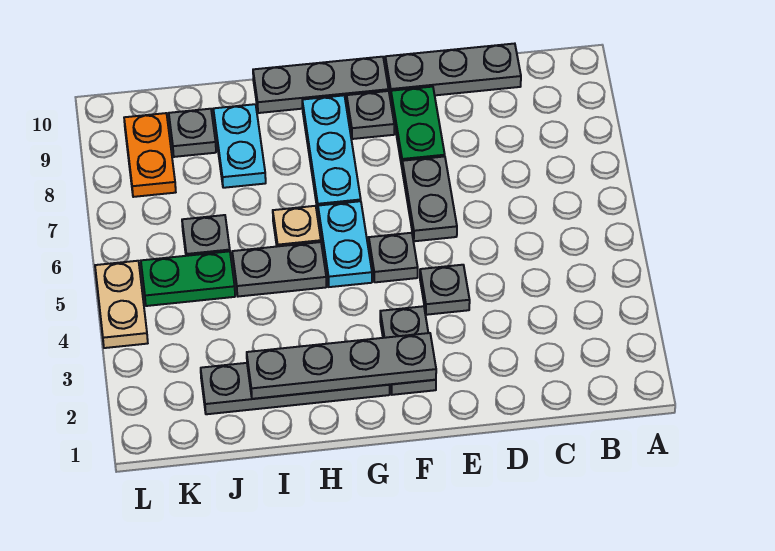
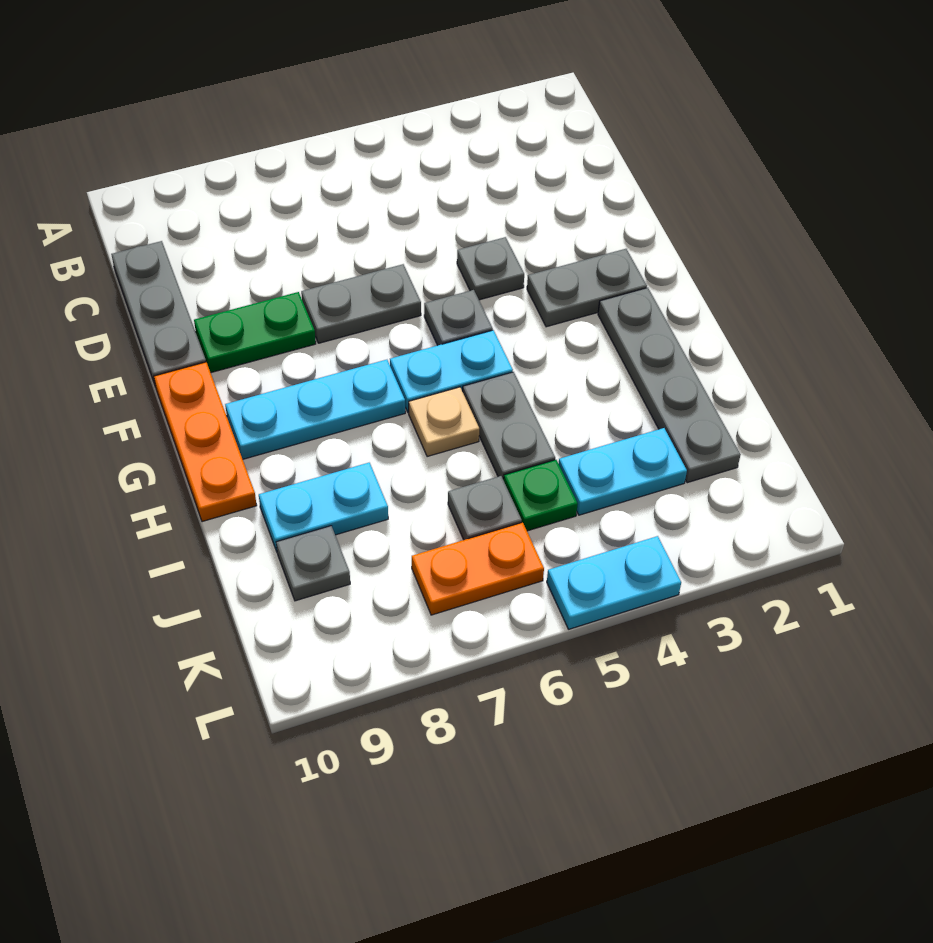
grey plate F2:I2 level 2 -> none
grey plate F9 level 1 -> none
grey plate F10:H10 level 1 -> orange plate F10:H10 level 1
none -> cyan plate J3:J4 level 1
green plate J5:K5 level 1 -> green plate J5 level 1
orange plate K8:K9 level 1 -> orange plate K6:K7 level 1
tan plate L4:L5 level 1 -> cyan plate L4:L5 level 1

